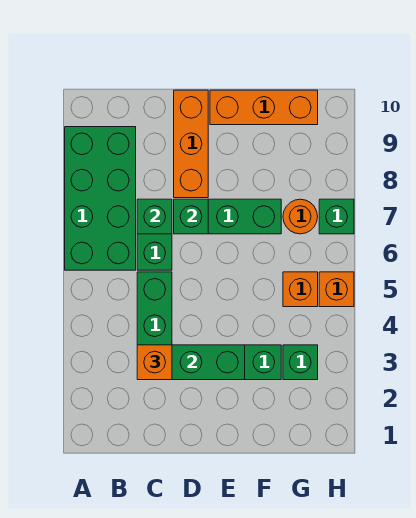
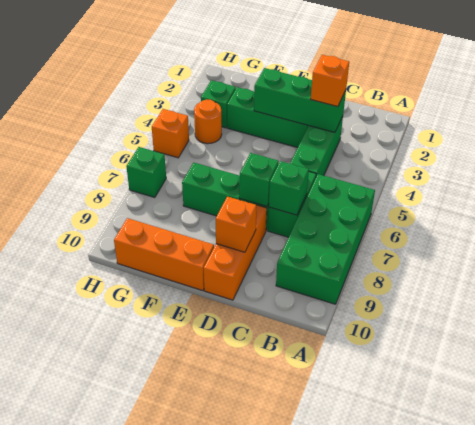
orange brick G5 level 1 -> orange brick D9 level 2
orange round brick G7 level 1 -> orange round brick G4 level 1

